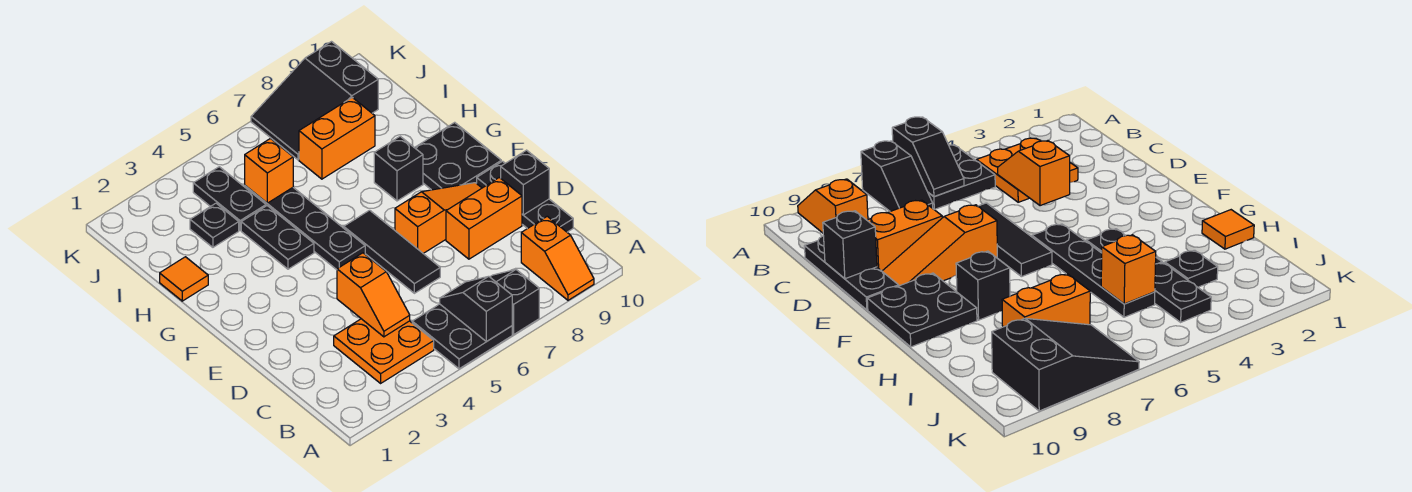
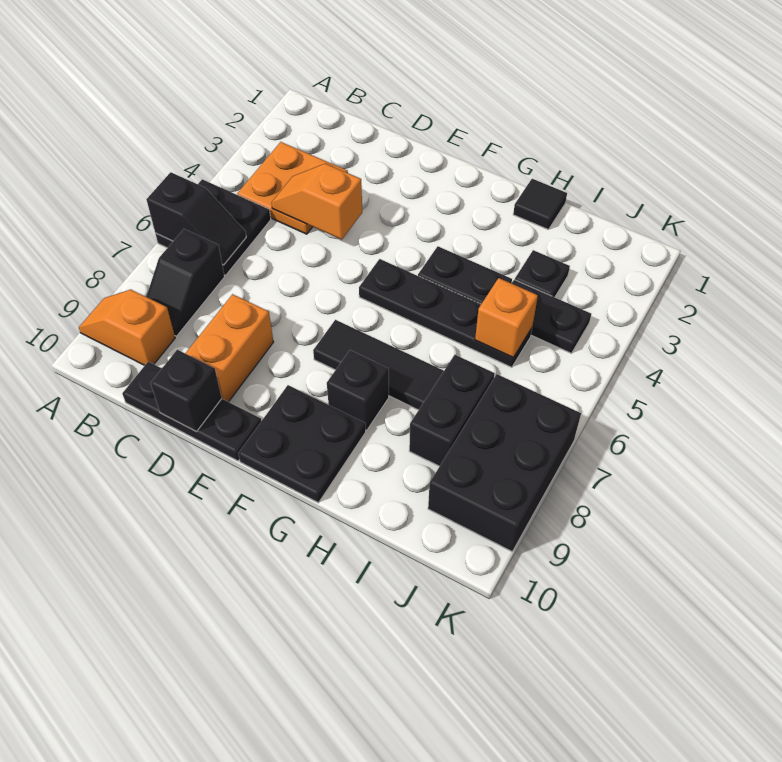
black slope A7:B7 level 1 top A -> black slope B7:B8 level 1 top 7
black tile D6:F6 level 1 -> black tile F7:H7 level 1
orange slope E7:E9 level 1 top 7 -> none
orange tile H1 level 1 -> black tile H1 level 1
orange brick I7:I8 level 1 -> black brick I7:I8 level 1
black slope J7:K9 level 1 top 9 -> black brick J7:K9 level 1

